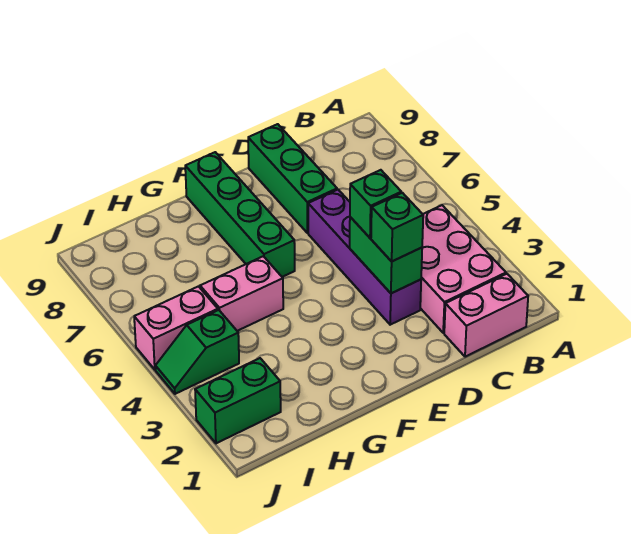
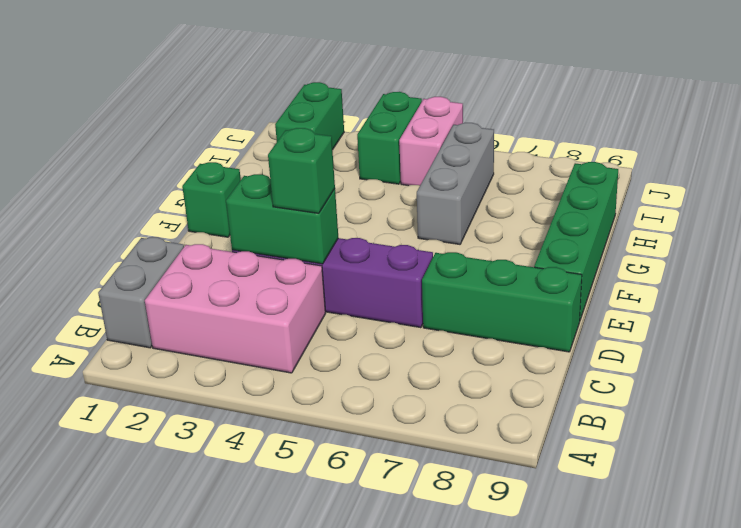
pink brick B1:C1 level 1 -> grey brick B1:C1 level 1
green brick D3 level 3 -> green brick F1 level 1
green brick F6:F9 level 1 -> green brick E9:H9 level 1
pink brick G5:H5 level 1 -> none
none -> grey brick G6:I6 level 1
green slope I4:J4 level 1 top I -> green brick I4:J4 level 1

